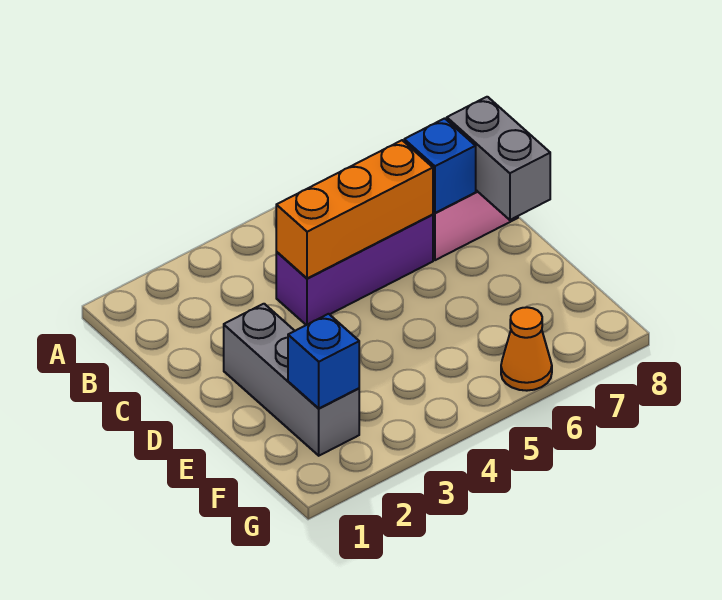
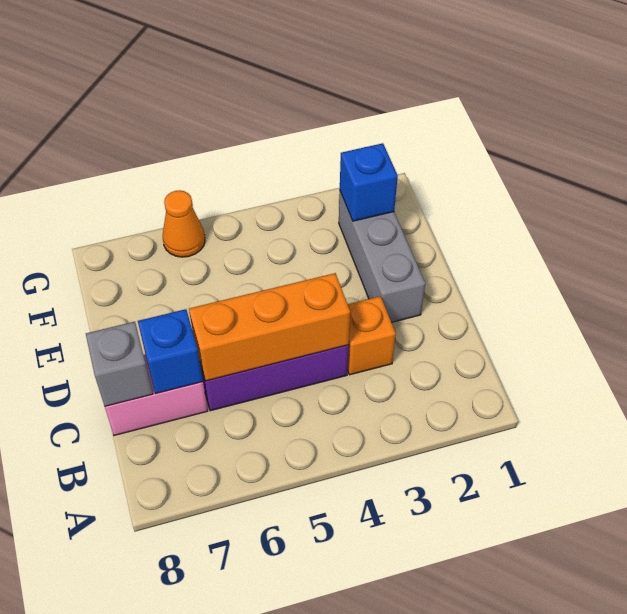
none -> orange brick C3 level 1
grey brick C8:D8 level 2 -> grey brick C8 level 2

